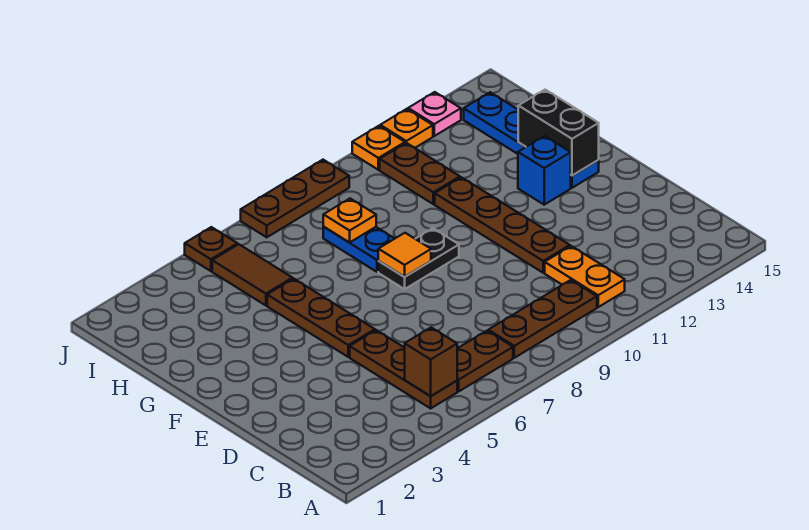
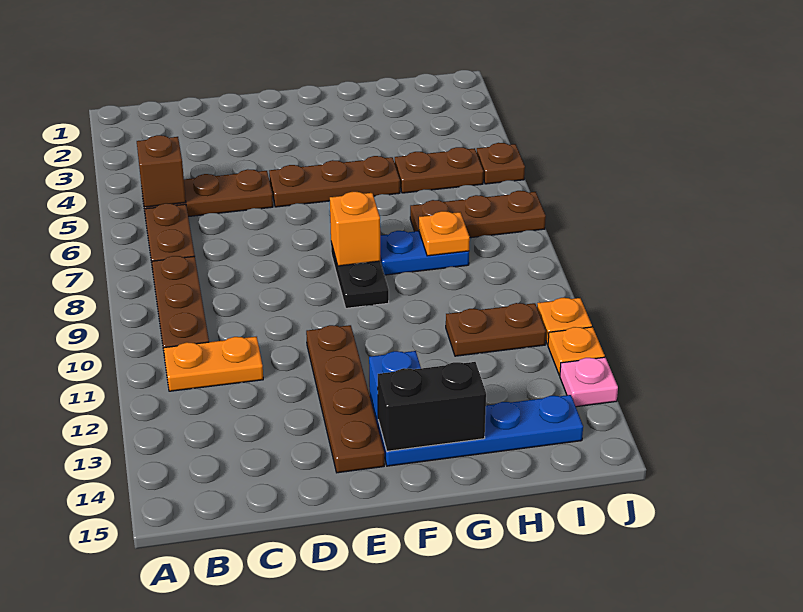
brown plate D11:G11 level 1 -> brown plate E11:E14 level 1
orange tile F8 level 2 -> orange brick F8 level 2
brown tile H5:I5 level 1 -> brown plate H5:I5 level 1
brown plate J7:J9 level 1 -> brown plate H7:J7 level 1

